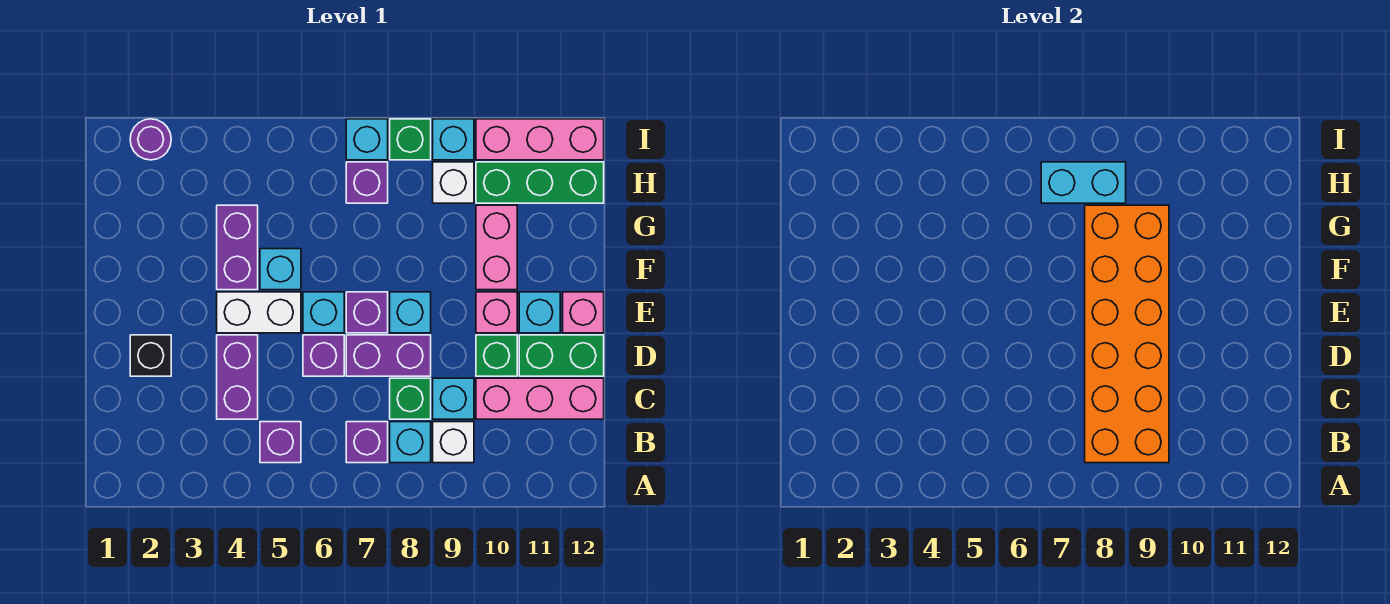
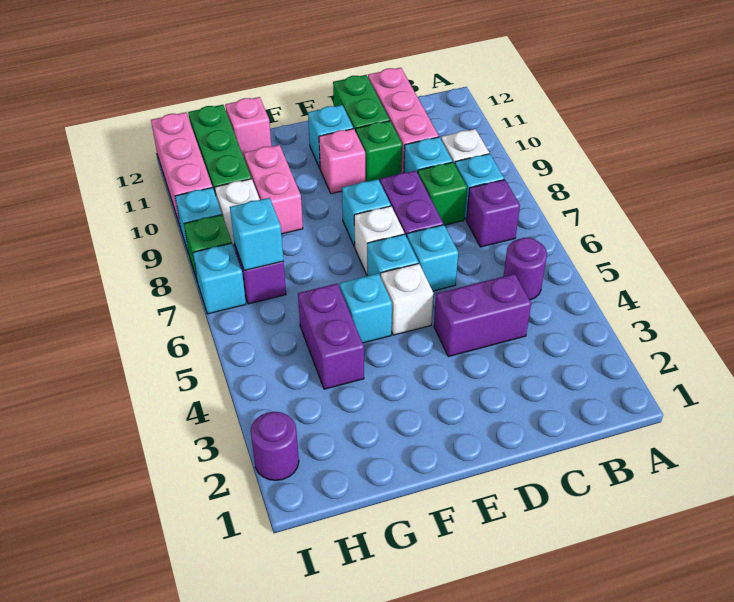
purple brick B5 level 1 -> purple round brick B5 level 1
orange brick B8:G9 level 2 -> none
black brick D2 level 1 -> none
purple brick D6 level 1 -> cyan brick D6 level 1
white brick E4:E5 level 1 -> white brick E5 level 1
purple brick E7 level 1 -> white brick E7 level 1
pink brick E12 level 1 -> pink brick G12 level 1
purple brick F4:G4 level 1 -> purple brick G4:G5 level 1
pink brick F10:G10 level 1 -> pink brick G9:G10 level 1
cyan brick H7:H8 level 2 -> cyan brick H7 level 2

